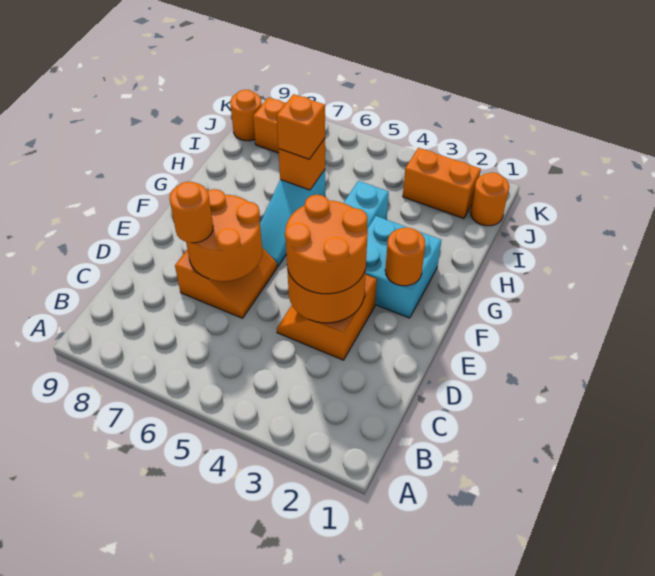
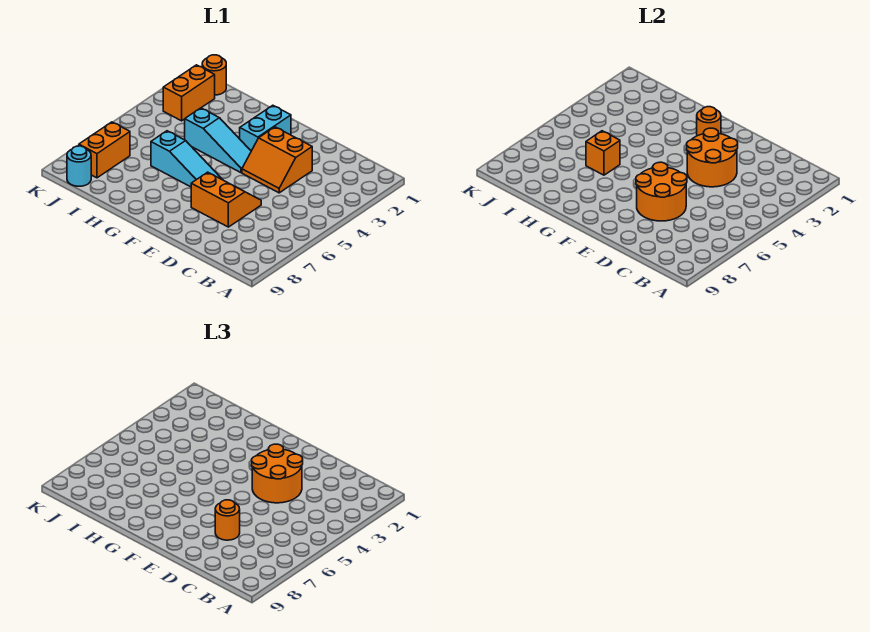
cyan brick F2:G3 level 1 -> cyan brick F2:F3 level 1
orange brick H6 level 3 -> none
orange round brick J9 level 1 -> cyan round brick J9 level 1

